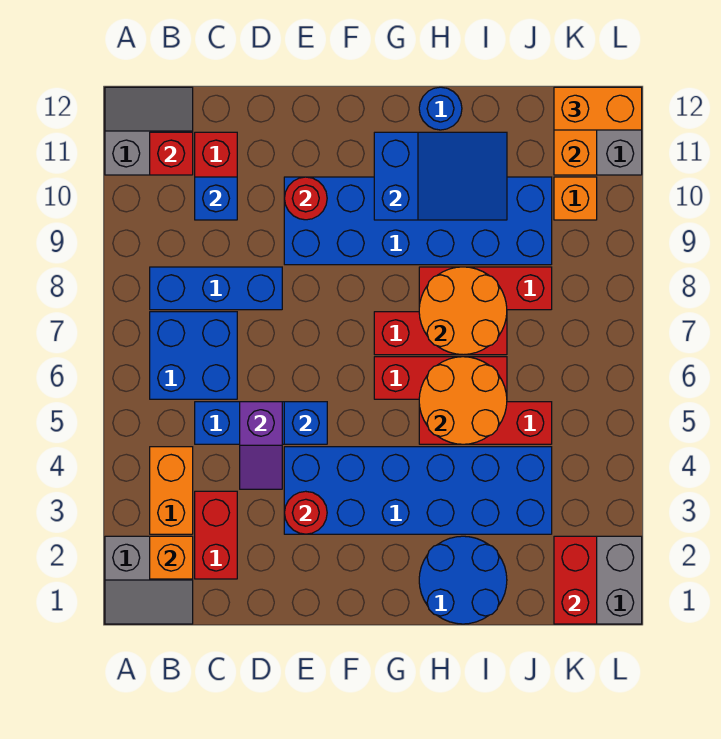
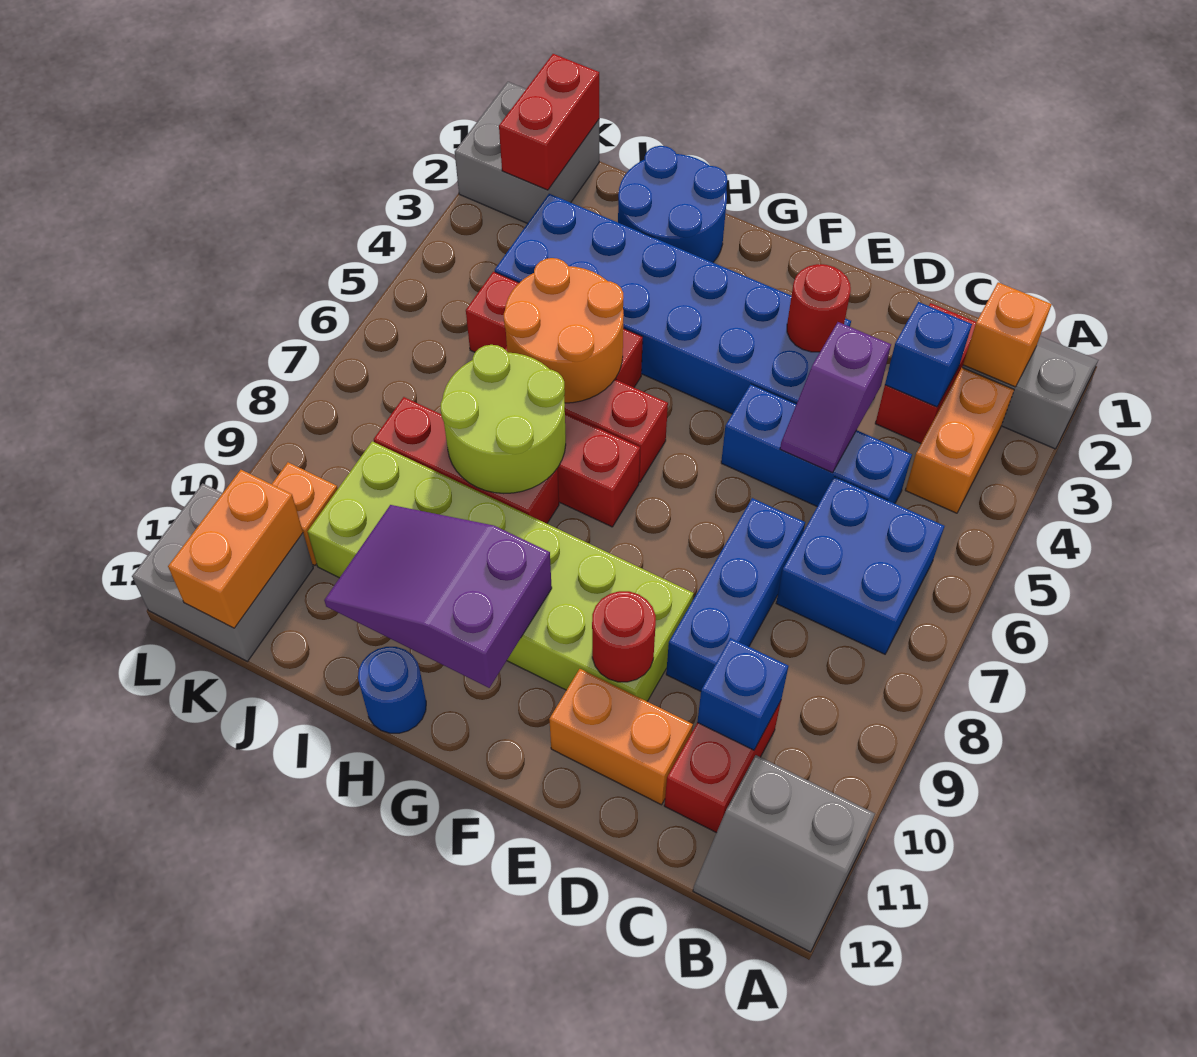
blue brick B8:D8 level 1 -> blue brick D7:D9 level 1
red brick B11 level 2 -> none
purple slope D4:D5 level 2 top 5 -> purple slope D4:D5 level 2 top 4
blue brick E5 level 2 -> blue brick C3 level 2
blue brick E9:J10 level 1 -> lime brick E9:J10 level 1
blue slope G10:I11 level 2 top G -> purple slope G10:I11 level 2 top G
orange round brick H7:I8 level 2 -> lime round brick H7:I8 level 2
orange brick K12:L12 level 3 -> orange brick D11:E11 level 1

